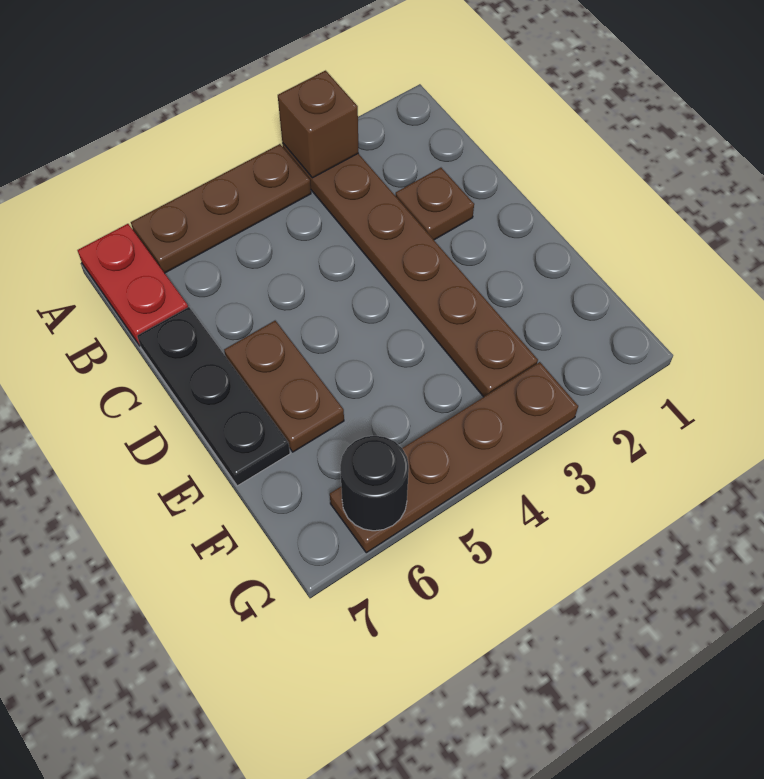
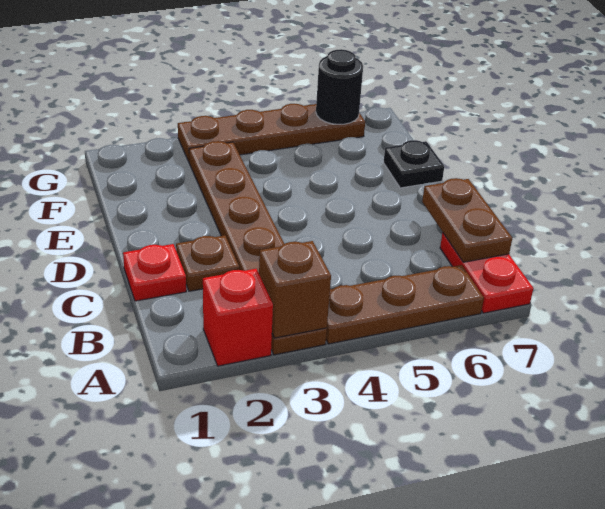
none -> red brick A2 level 1
none -> red plate C1 level 1
black plate C7:E7 level 1 -> black plate E7 level 1
brown plate D6:E6 level 1 -> brown plate B7:C7 level 2

